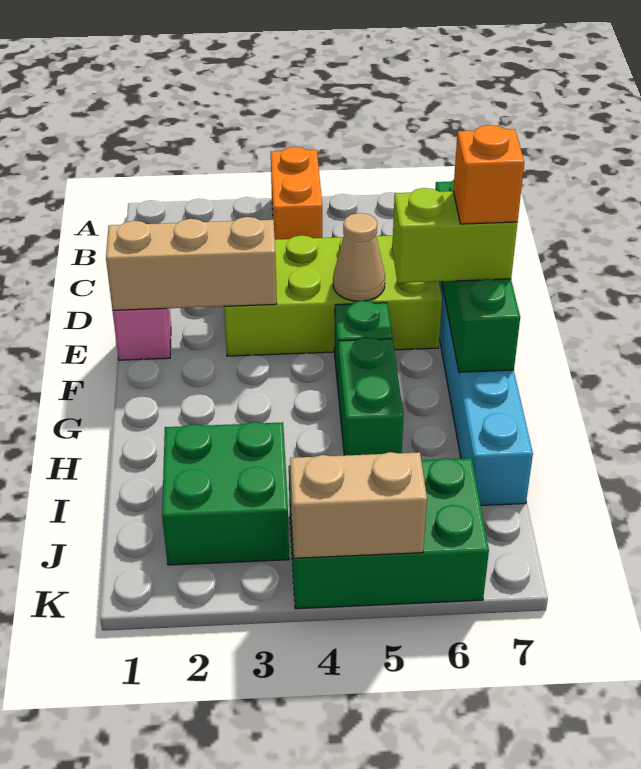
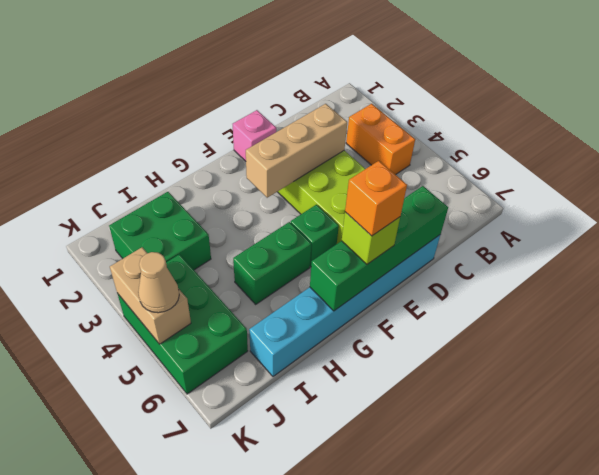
orange brick A4:B4 level 1 -> orange brick B3:B4 level 1
tan brick E1:E3 level 2 -> tan brick D3:F3 level 2
tan cone E5 level 2 -> tan cone K5 level 3
lime brick F6:F7 level 3 -> lime brick F7 level 3

